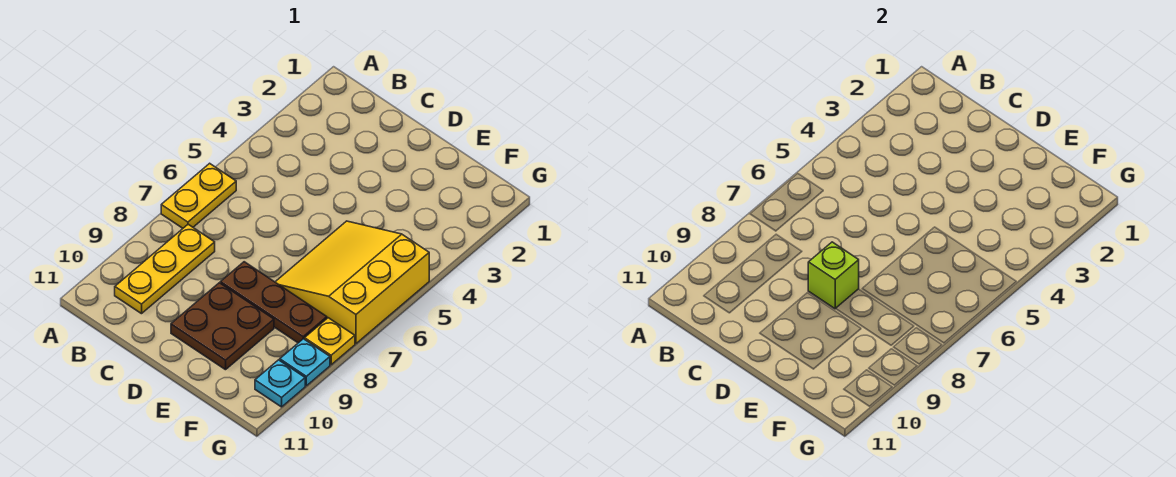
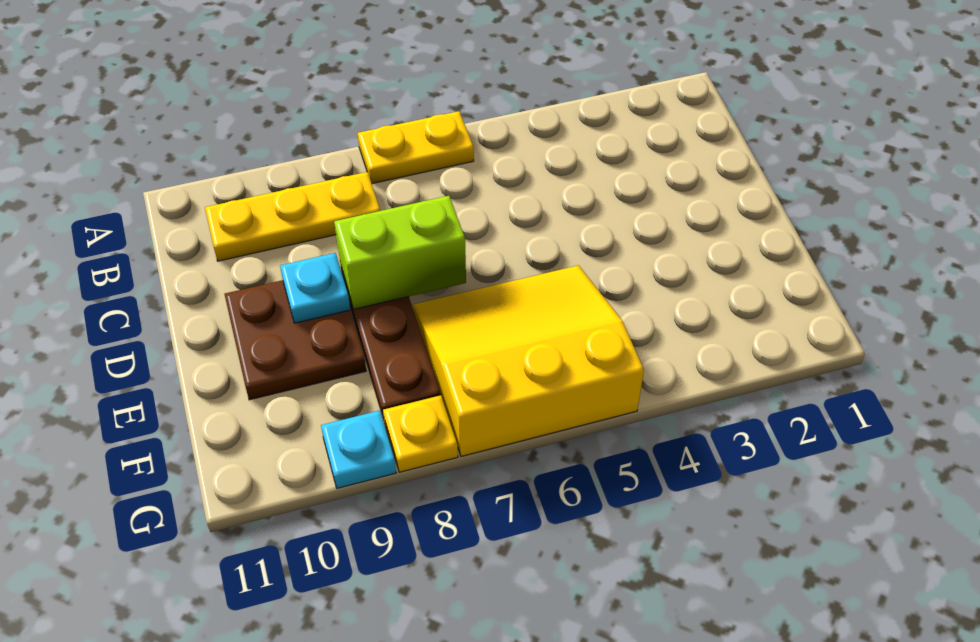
lime brick D8 level 2 -> lime brick D7:D8 level 2
cyan plate G10 level 1 -> cyan plate D9 level 2

